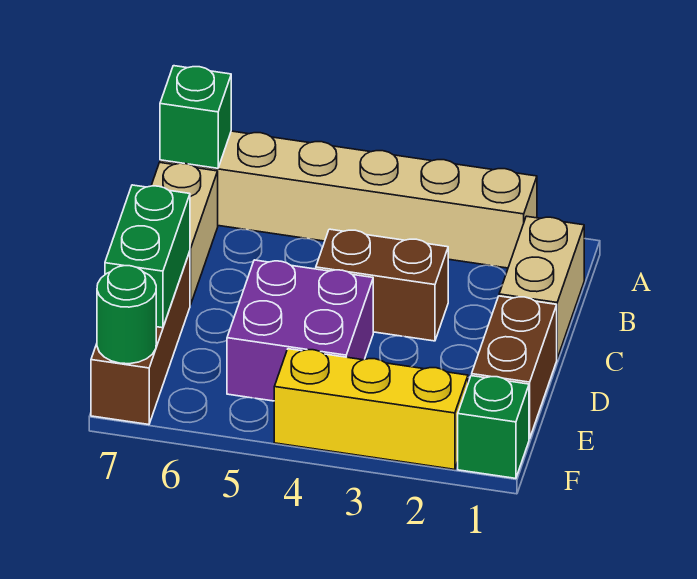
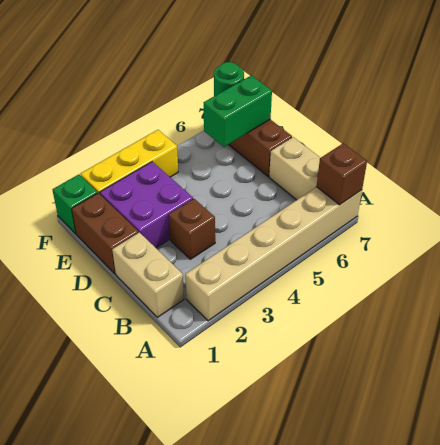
green brick A7 level 2 -> brown brick A7 level 2
brown brick C3:C4 level 1 -> brown brick C3 level 1
purple brick D4:E5 level 1 -> purple brick D2:E3 level 1
green brick D7:E7 level 2 -> green brick E6:E7 level 2

